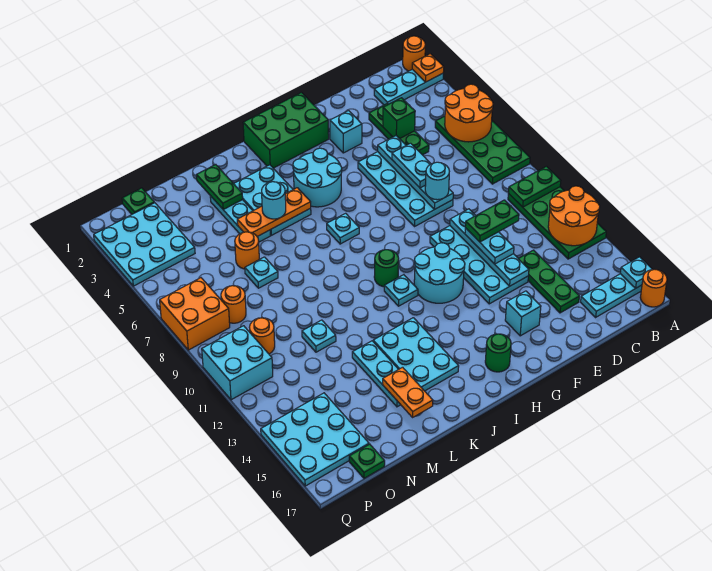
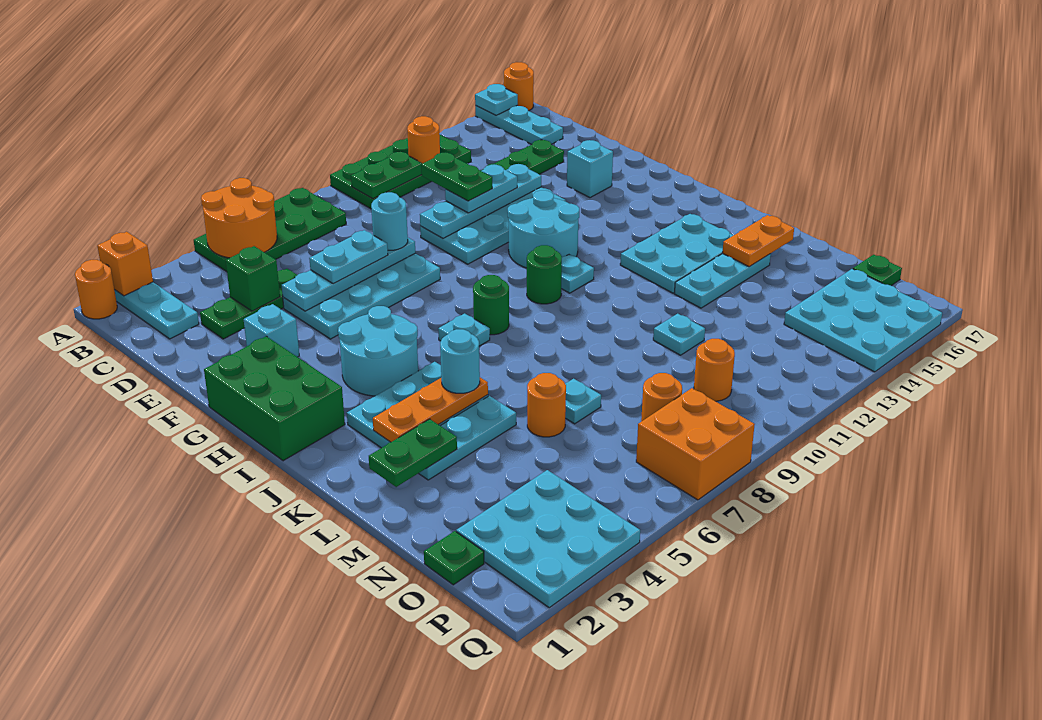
orange plate A2 level 2 -> orange brick A2 level 2
green plate A10:B10 level 2 -> green plate B10:B11 level 2
orange round brick A12:B13 level 2 -> orange round brick B12 level 2
green round brick H16 level 1 -> green round brick I8 level 1
orange plate J5:L5 level 2 -> orange plate K3:K5 level 2
cyan brick P10:Q11 level 1 -> none

